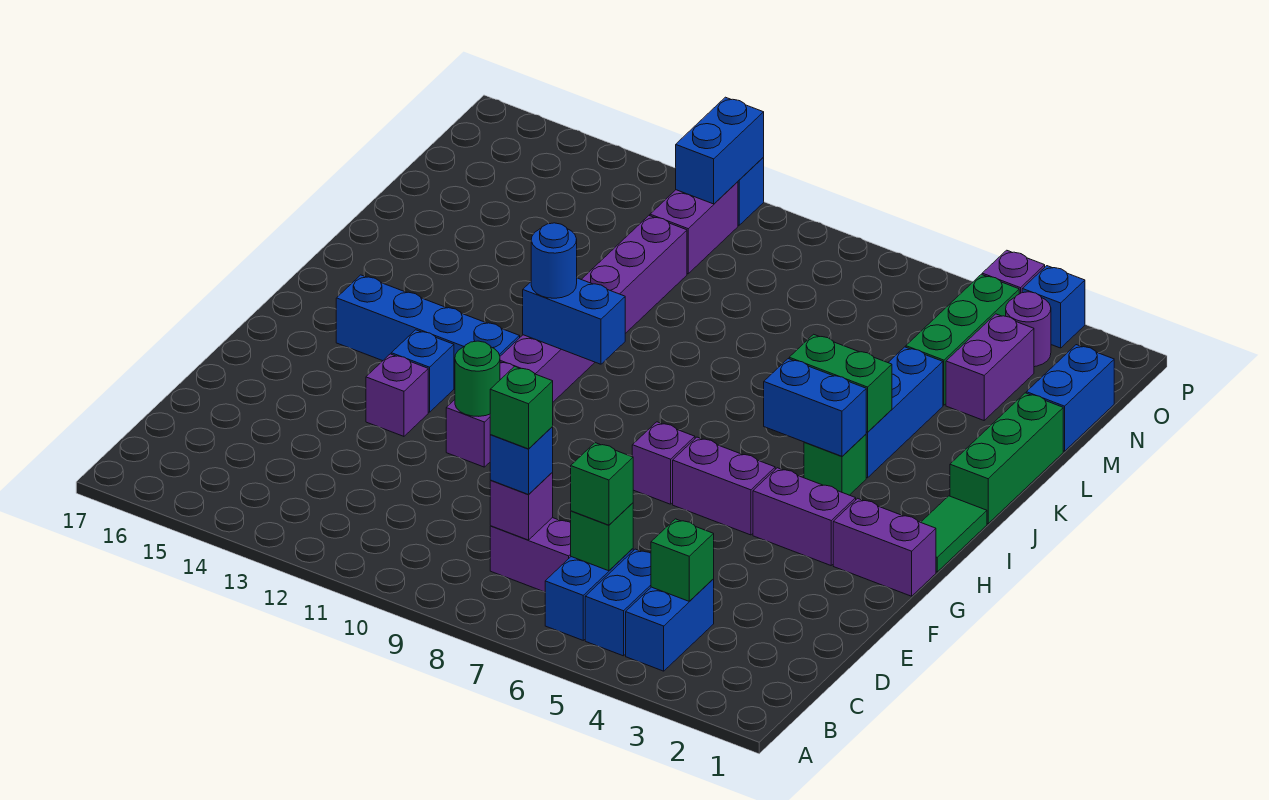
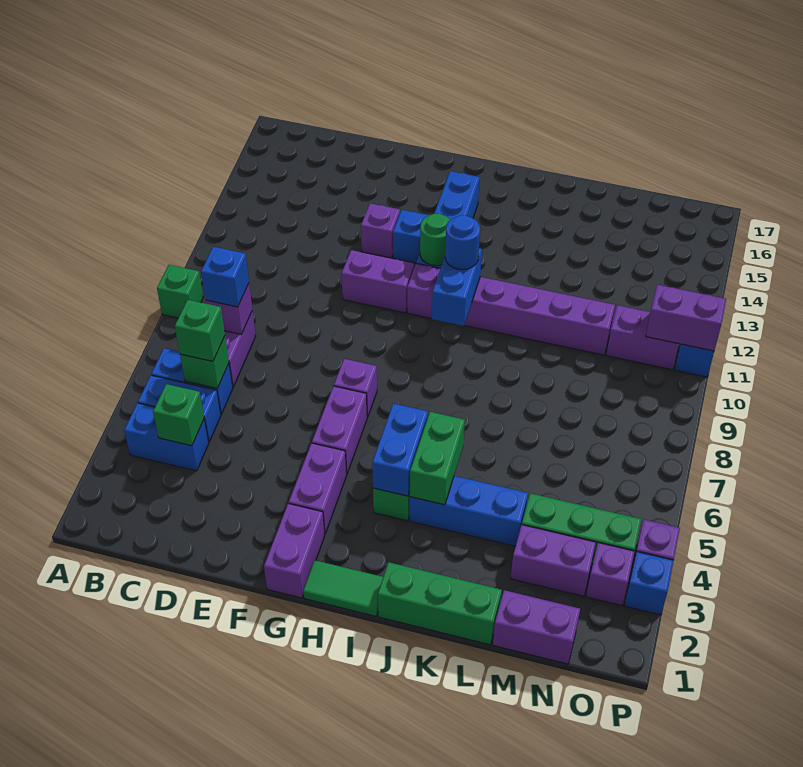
green brick C8 level 4 -> green brick A9 level 1
green round brick F11 level 2 -> green round brick H12 level 2
blue brick M1:N1 level 1 -> purple brick M1:N1 level 1
purple round brick O3 level 1 -> purple brick O3 level 1
blue brick O11:P11 level 2 -> purple brick O11:P11 level 2

